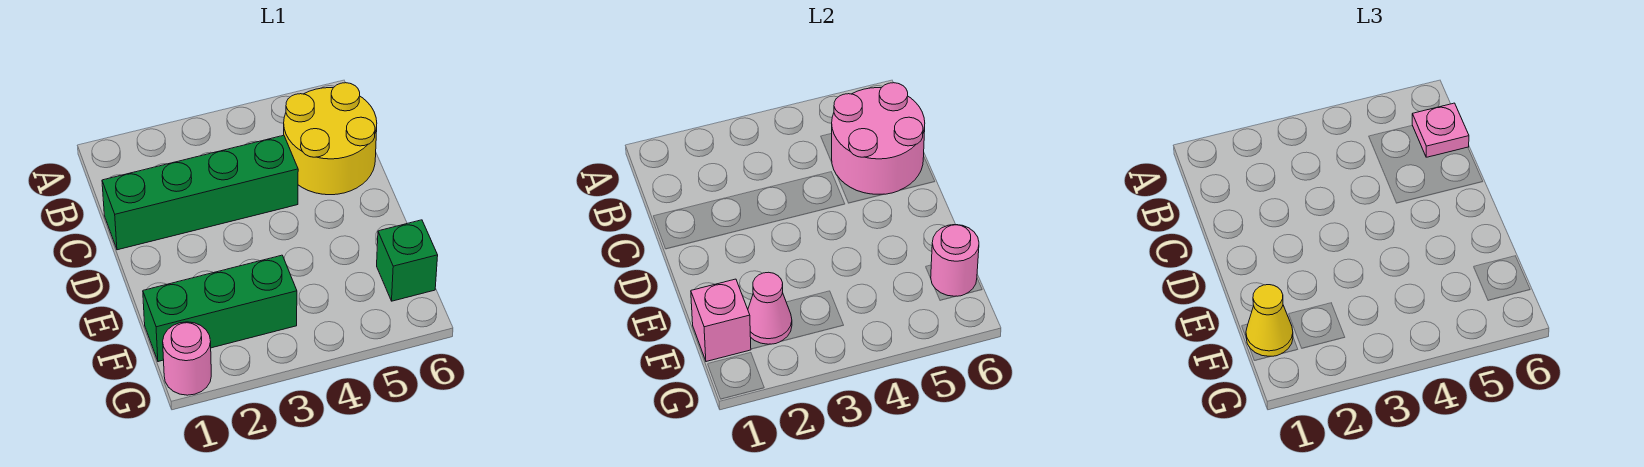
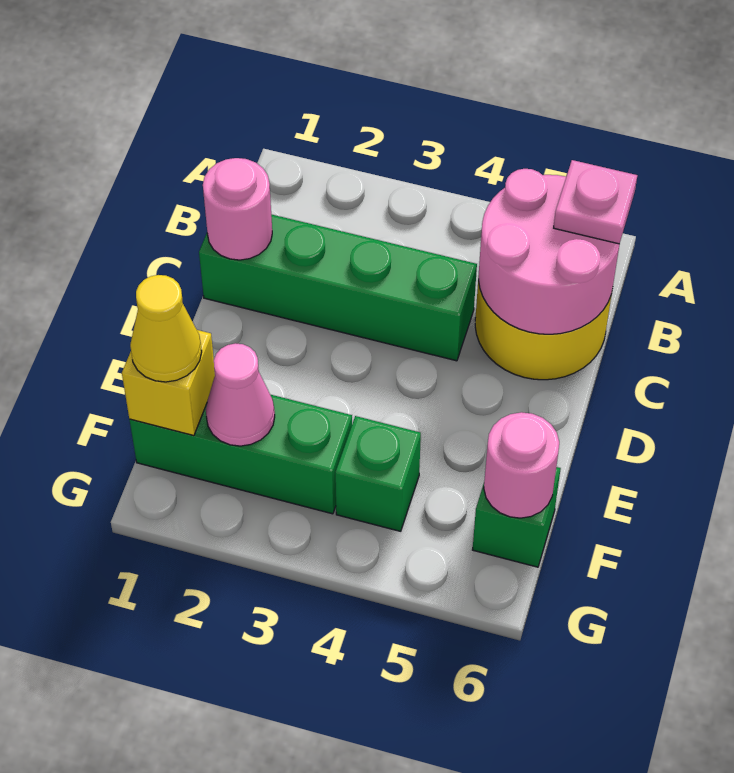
pink brick F1 level 2 -> yellow brick F1 level 2
none -> green brick F4 level 1
pink round brick G1 level 1 -> pink round brick C1 level 2

